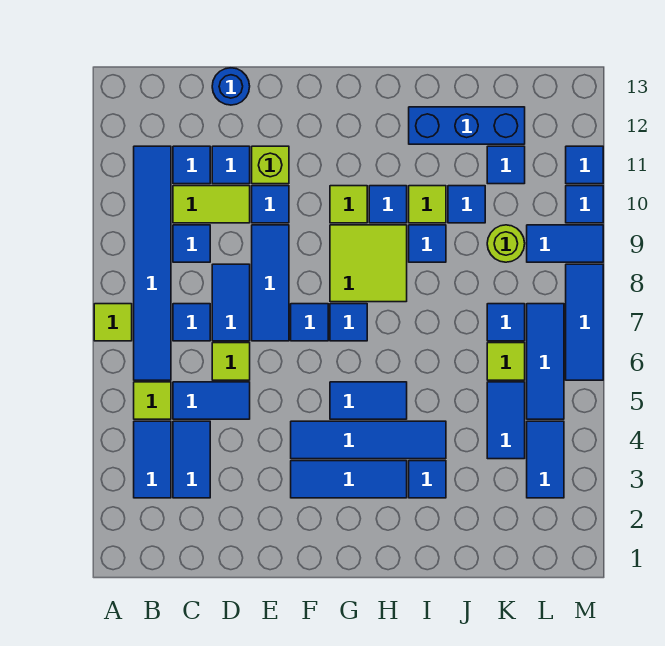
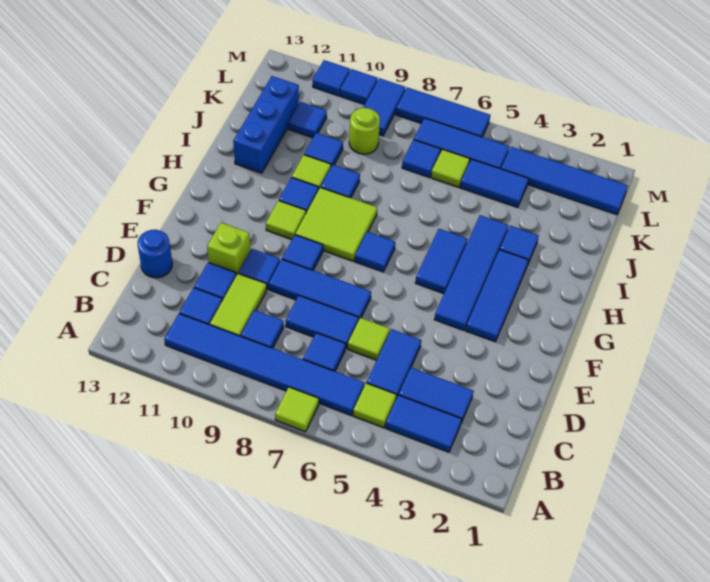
blue tile F7 level 1 -> blue tile F9 level 1
blue tile L3:L4 level 1 -> blue tile L1:L4 level 1

